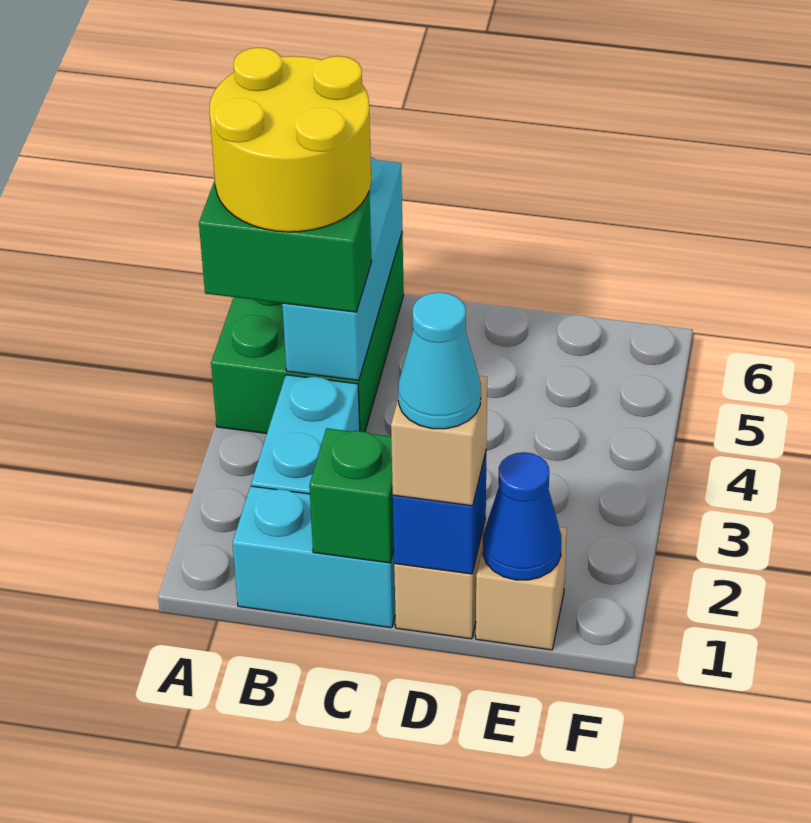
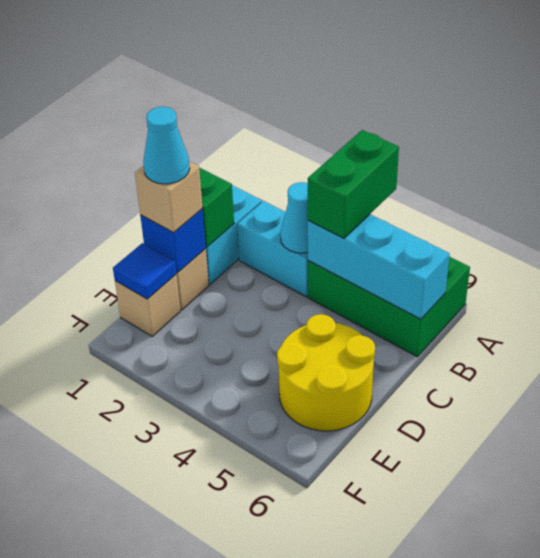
yellow round brick A4:B5 level 4 -> yellow round brick D5:E6 level 1
none -> cyan cone B3 level 2
blue cone E1 level 2 -> blue tile E1 level 2

